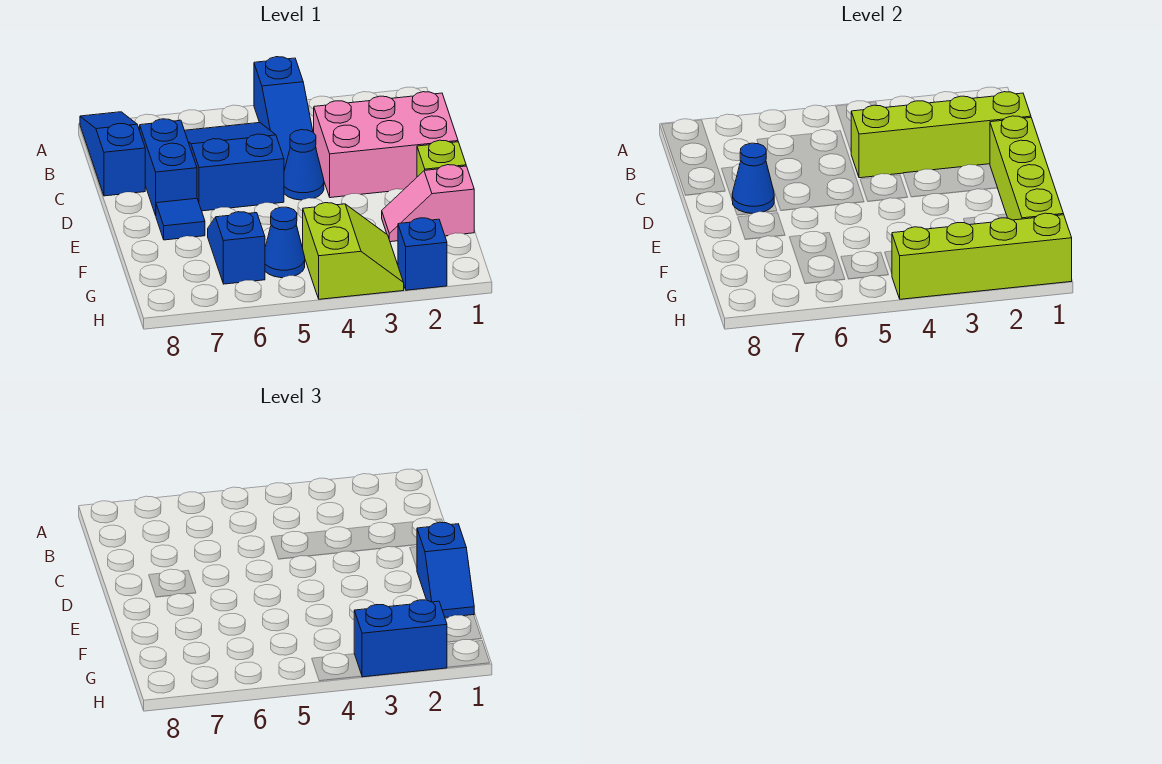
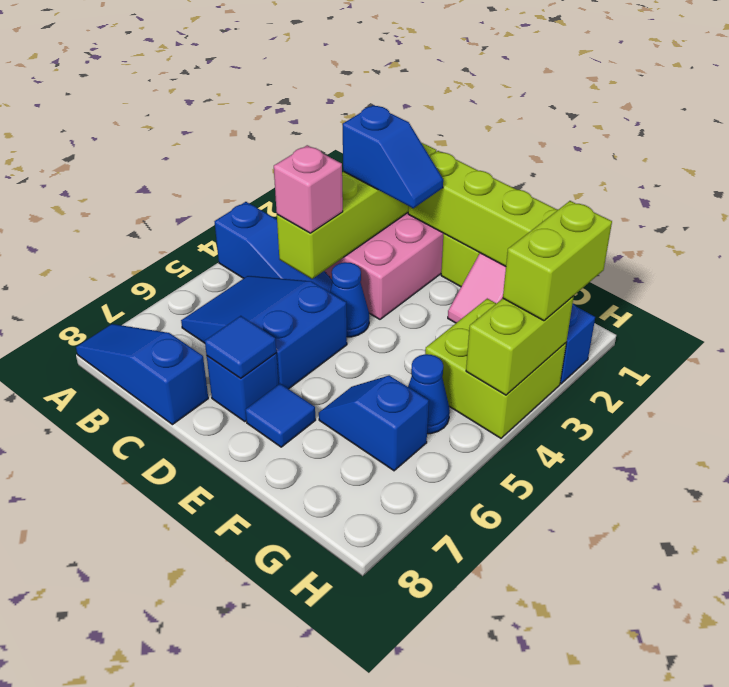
none -> pink brick C4 level 3
blue brick C7:D7 level 1 -> blue brick D7 level 1
blue cone D7 level 2 -> blue tile D7 level 2
blue slope E1:F1 level 3 top E -> blue slope C2:D2 level 3 top C
lime slope G3:H4 level 1 top 4 -> lime brick G3:H4 level 1
lime brick H1:H4 level 2 -> lime brick H3:H4 level 2
blue brick H2:H3 level 3 -> lime brick H2:H3 level 3

